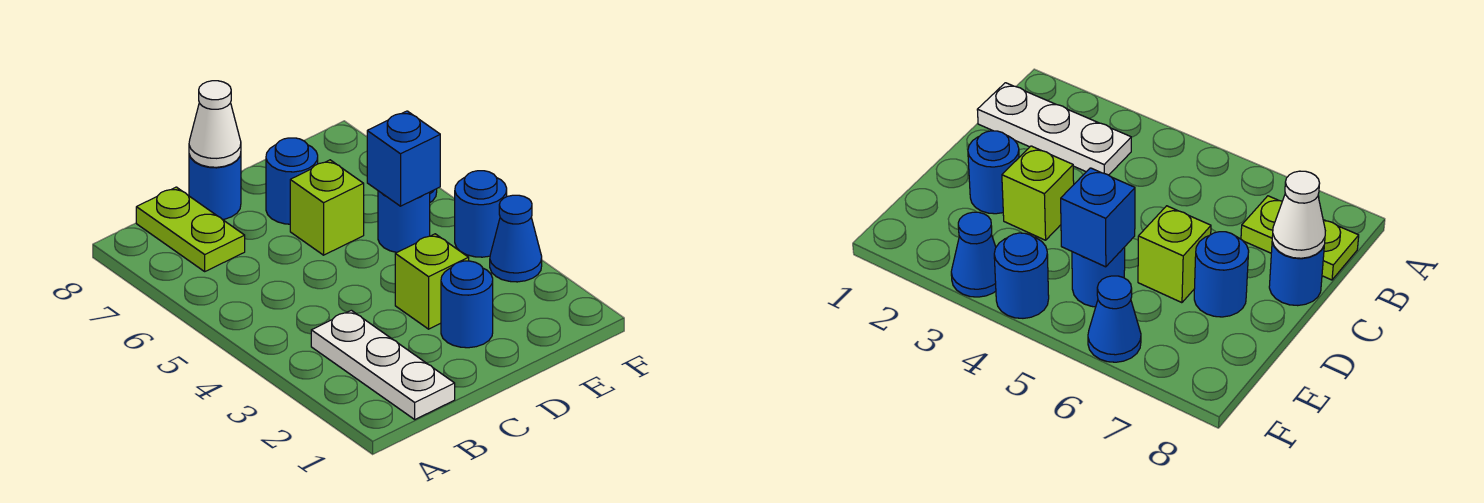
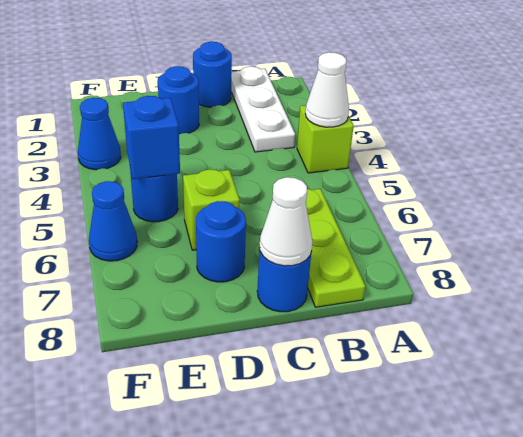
none -> white cone A4 level 2
lime plate B7:B8 level 1 -> lime plate B6:B8 level 1
lime brick D3 level 1 -> lime brick A4 level 1
blue round brick F4 level 1 -> blue round brick C1 level 1

